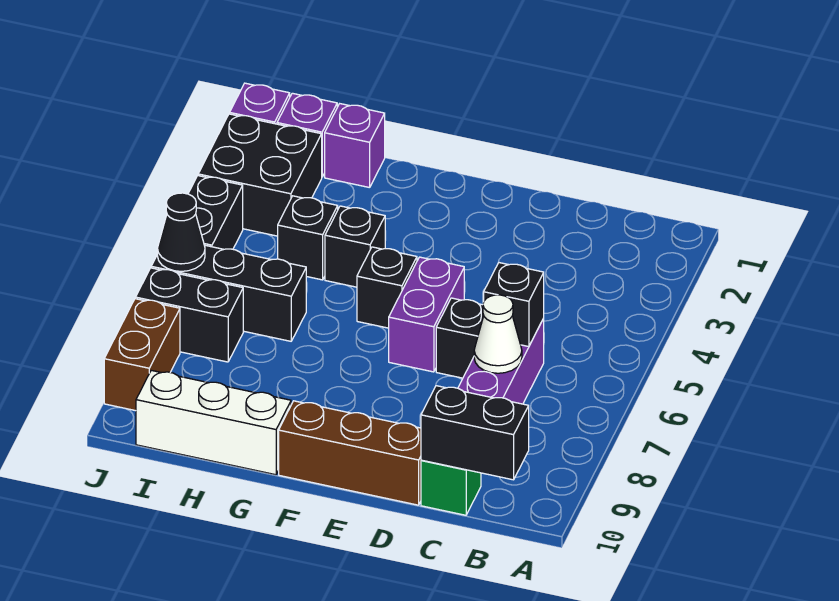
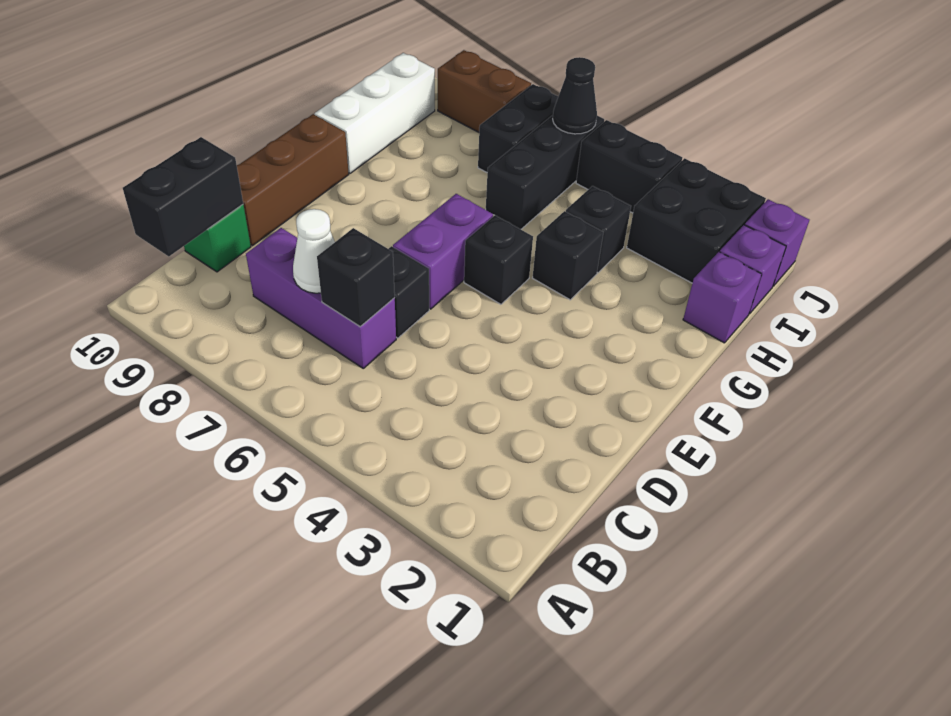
purple brick E5:E6 level 1 -> purple brick E6:F6 level 1

